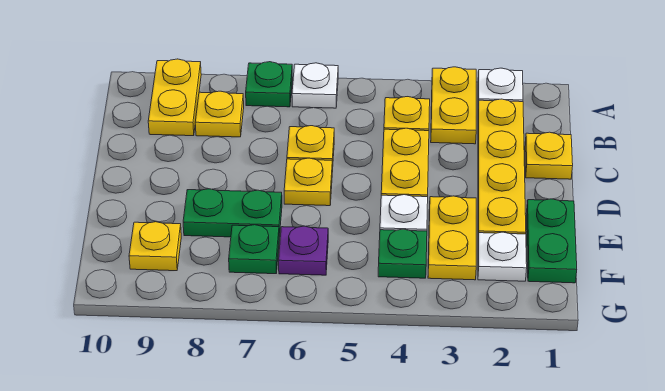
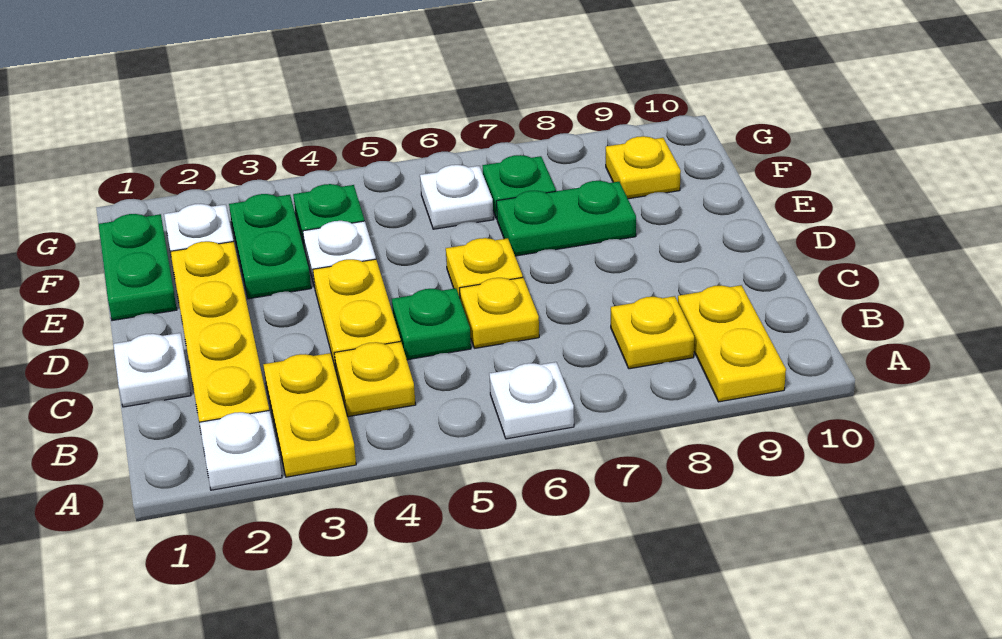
green plate A7 level 1 -> green plate C5 level 1
yellow plate C1 level 1 -> white plate C1 level 1
yellow plate E3:F3 level 1 -> green plate E3:F3 level 1
purple plate F6 level 1 -> white plate F6 level 1

